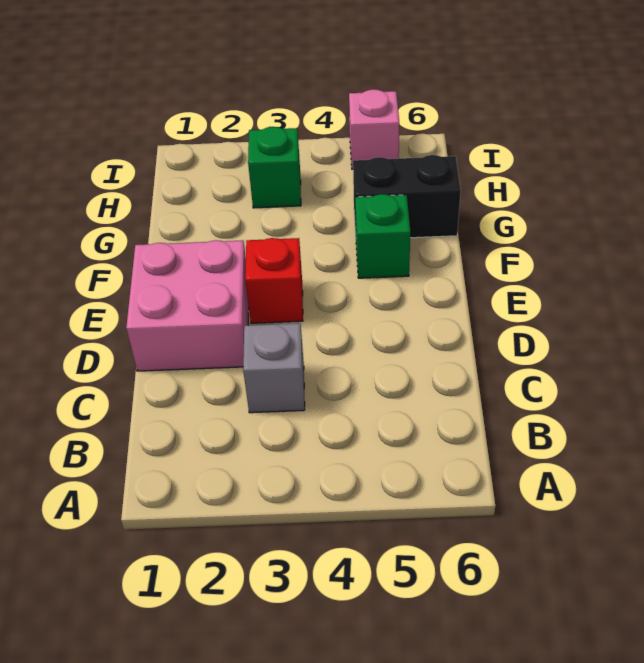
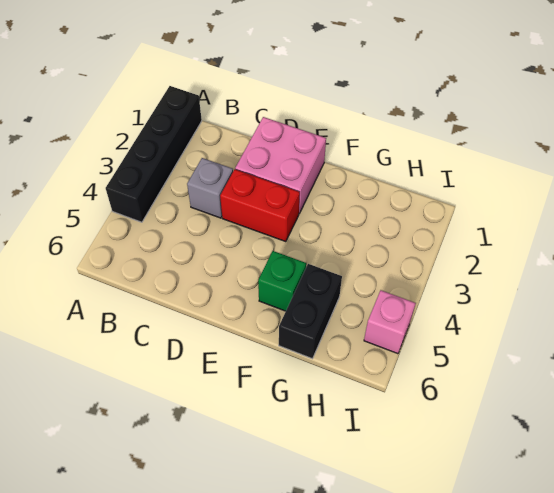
none -> black brick A1:A4 level 1
red brick E3 level 1 -> red brick D3:E3 level 1
green brick H3 level 1 -> none

